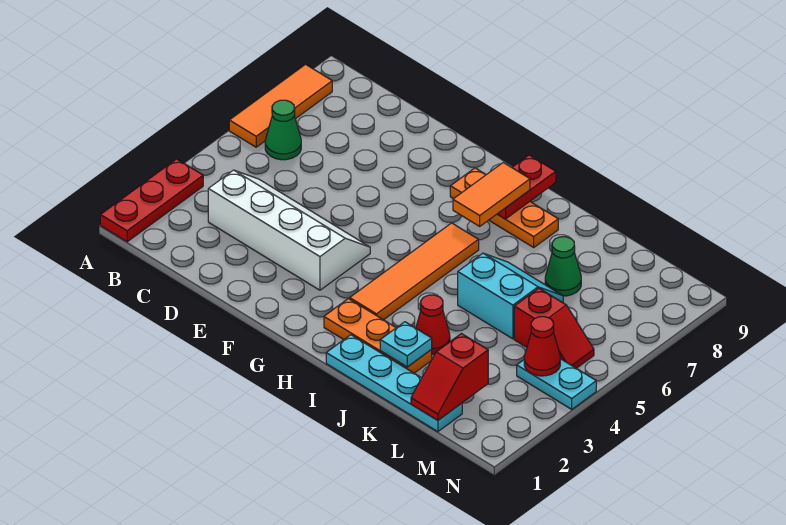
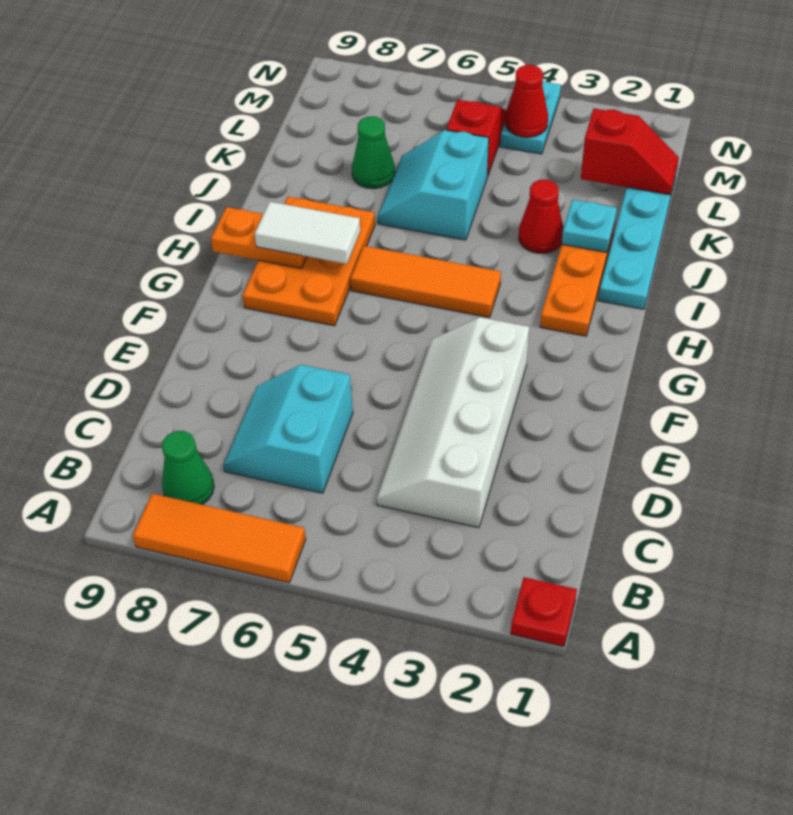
red plate A1:A3 level 1 -> red plate A1 level 1
green cone B6 level 1 -> green cone B8 level 1
none -> cyan slope C6:D7 level 1 top 6
orange plate G8:I8 level 1 -> orange plate G7:I8 level 1
orange tile H3:H6 level 1 -> orange tile H4:H6 level 1
orange tile H7:H8 level 3 -> white tile H7:H8 level 3
red plate H8:H9 level 2 -> orange plate H8:H9 level 2

